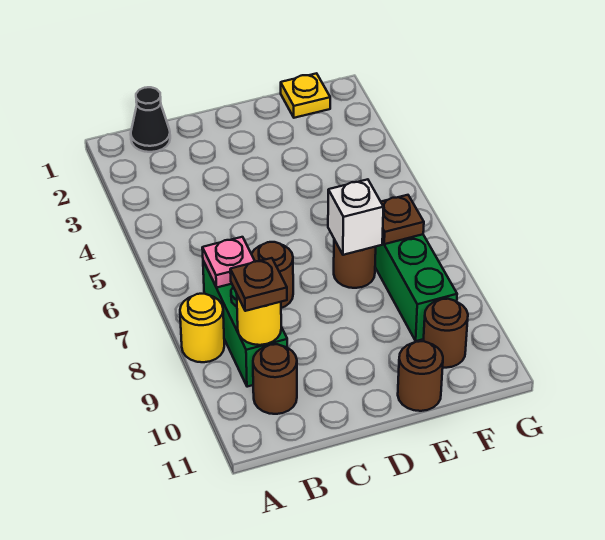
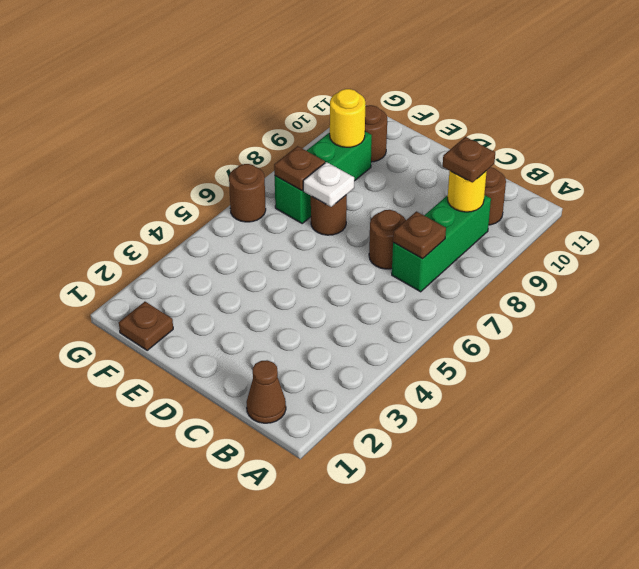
yellow round brick A8 level 1 -> yellow round brick F9 level 2
black cone B1 level 1 -> brown cone B1 level 1
pink plate B7 level 2 -> brown plate B7 level 2
white brick E7 level 2 -> white plate E7 level 2
brown round brick E11 level 1 -> brown round brick G6 level 1
yellow plate F1 level 1 -> brown plate F1 level 1

